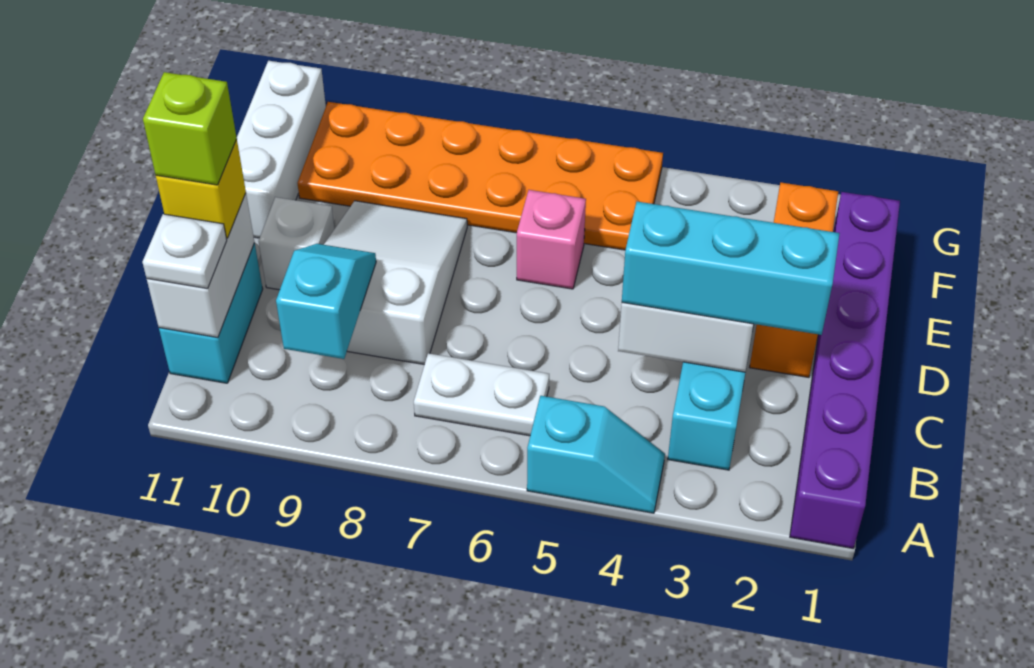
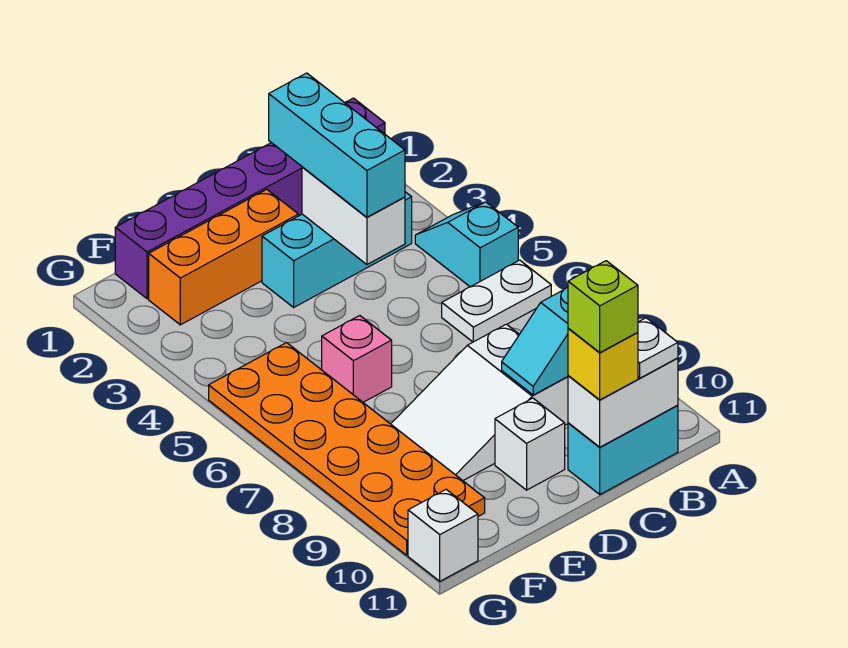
white plate B6:B7 level 1 -> white plate A6:B6 level 1
white brick E11:G11 level 1 -> white brick G11 level 1

